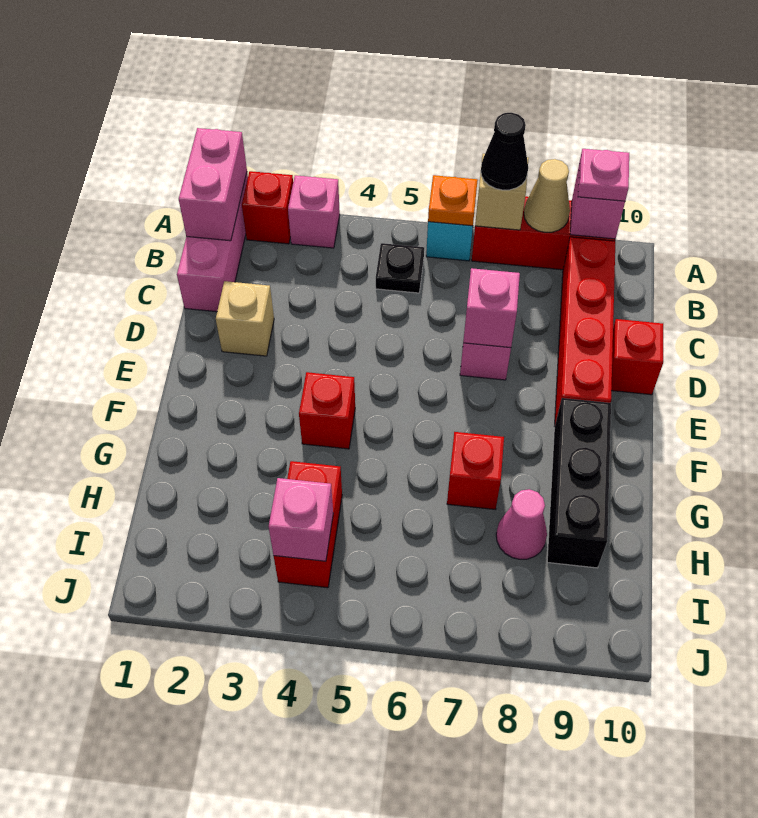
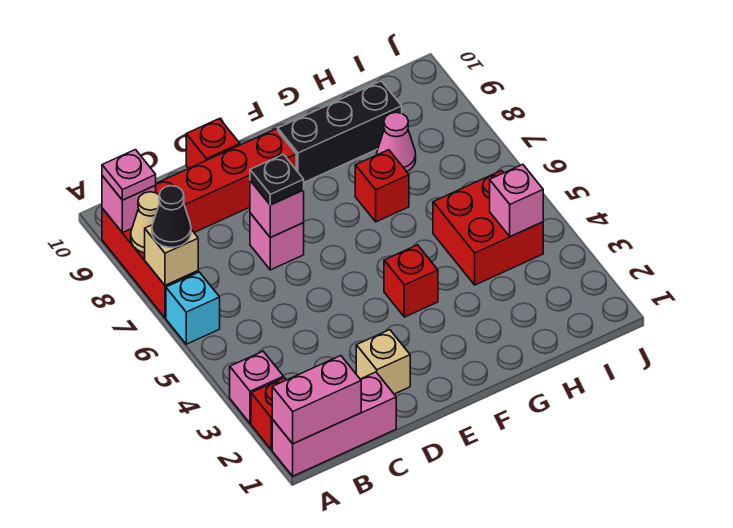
orange plate A6 level 2 -> none
black plate B5 level 1 -> black plate D7 level 3
red brick H4:I4 level 1 -> red brick H4:I5 level 1

